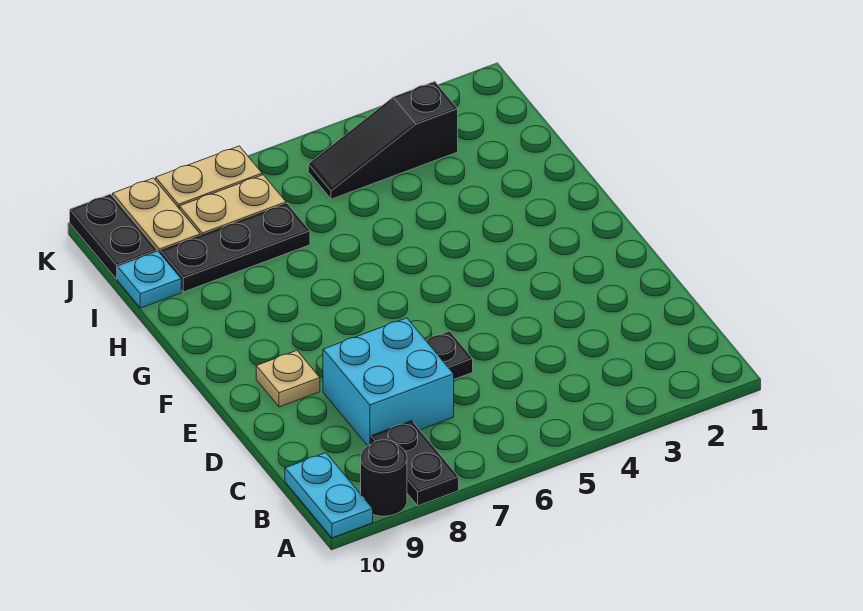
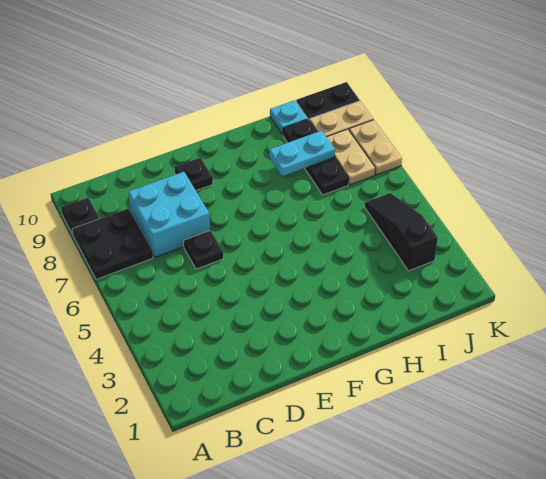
black plate A8:B8 level 1 -> black plate A7:B8 level 1
black round brick A9 level 1 -> black plate A9 level 1
cyan plate A10:B10 level 1 -> cyan plate H8:I8 level 2
tan plate E9 level 1 -> black plate E9 level 1

